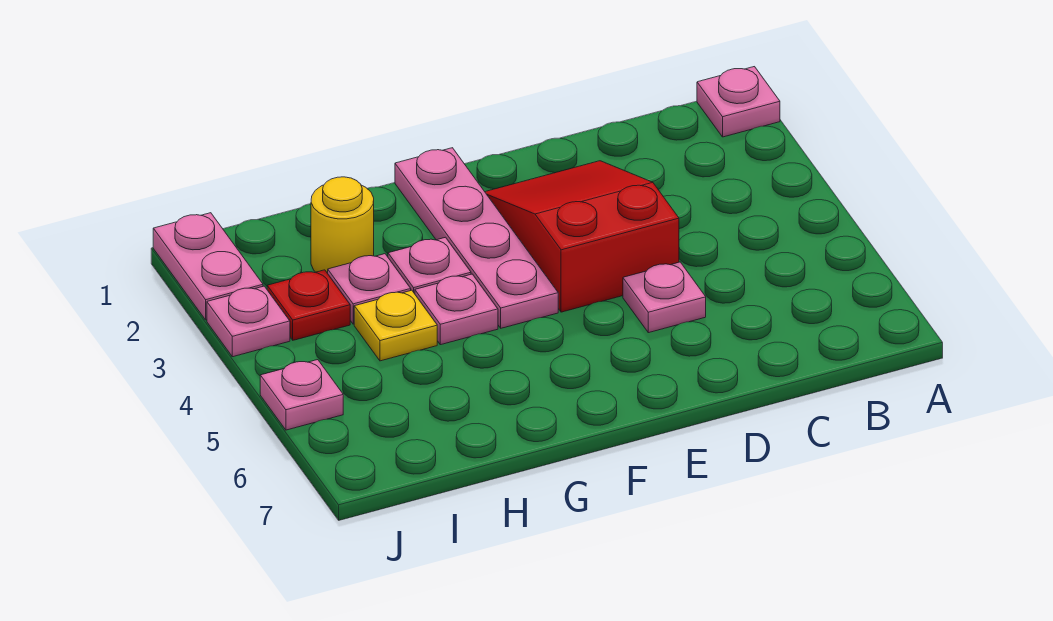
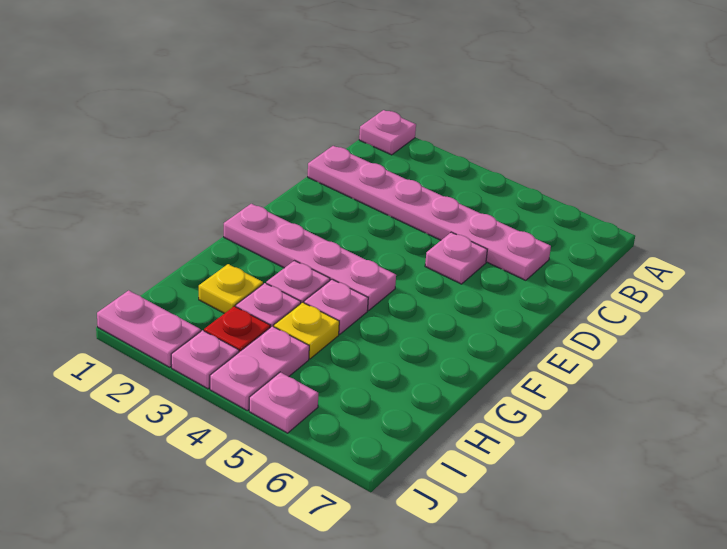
none -> pink plate C1:C6 level 1
red slope D2:E4 level 1 top 4 -> none
yellow round brick H2 level 1 -> yellow plate H2 level 1
none -> pink plate I4:J4 level 1

